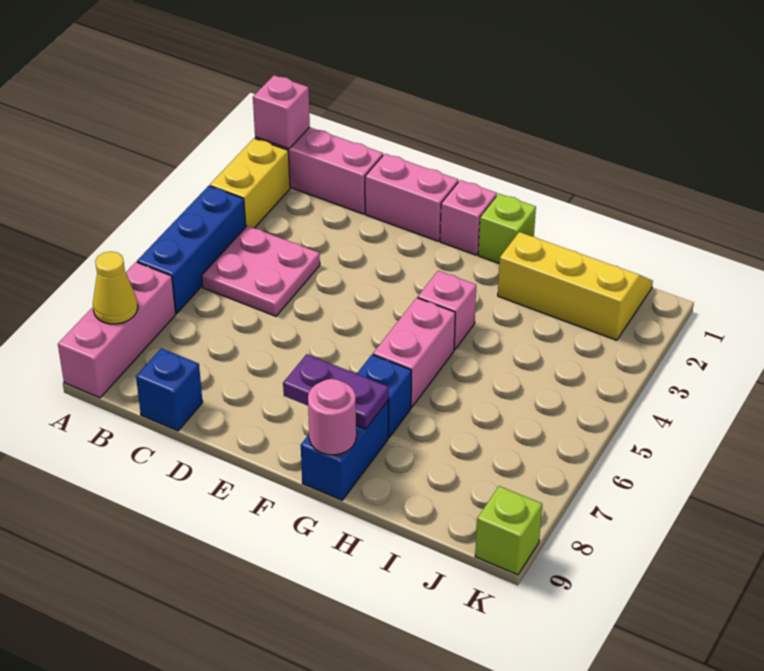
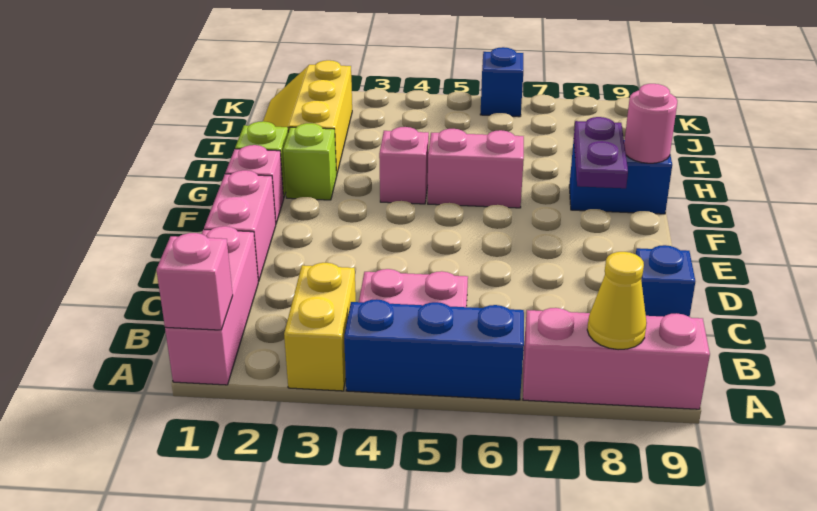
yellow brick A2:A3 level 1 -> yellow brick A3:B3 level 1
blue brick G7 level 1 -> blue brick K6 level 1
lime brick K9 level 1 -> lime brick G2 level 1

